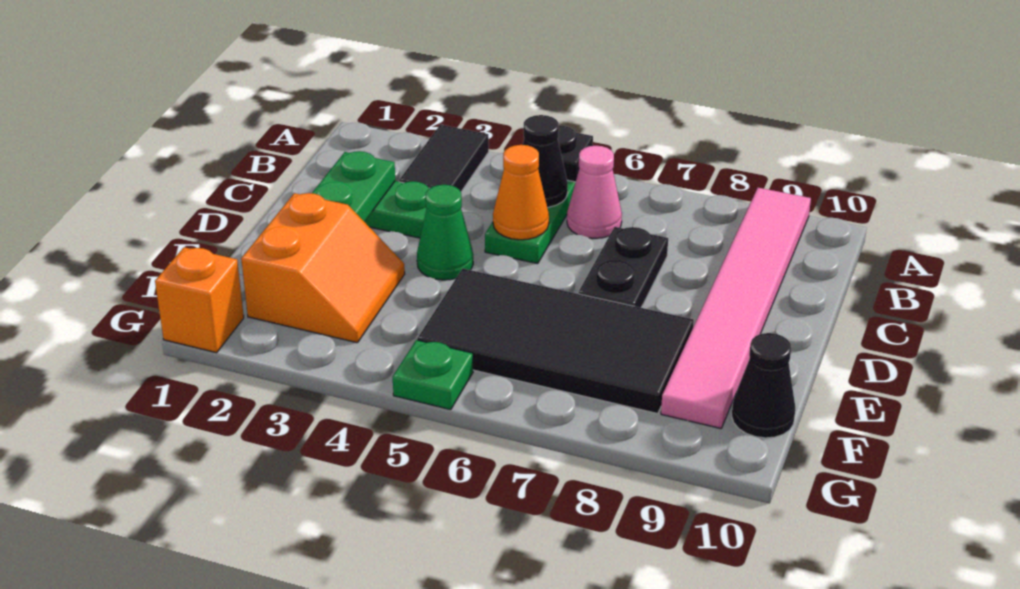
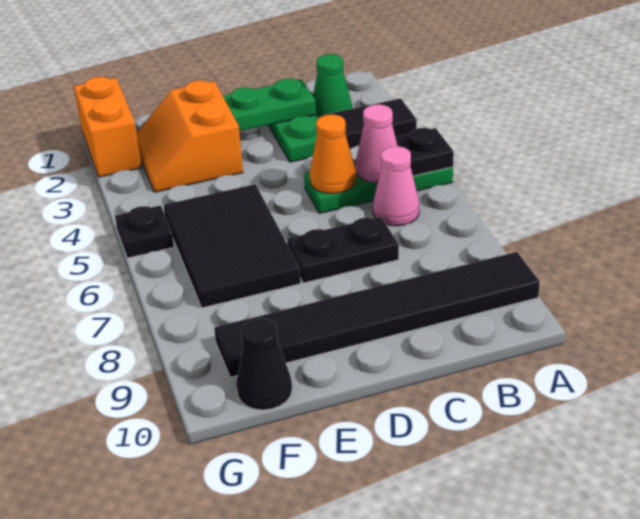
pink tile A9:F9 level 1 -> black tile A9:F9 level 1
black cone B5 level 2 -> pink cone B5 level 2
green cone D4 level 1 -> green cone B2 level 1
orange slope E2:F3 level 1 top 2 -> orange slope E2:F3 level 1 top E
black tile E5:F8 level 1 -> black tile E5:F7 level 1
orange brick G1 level 1 -> orange brick G1:G2 level 1
green plate G5 level 1 -> black plate G5 level 1

